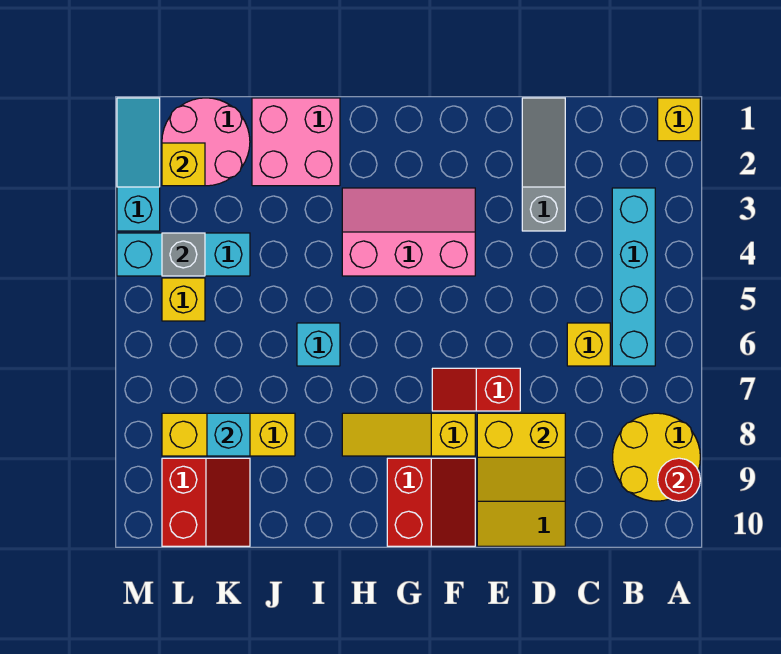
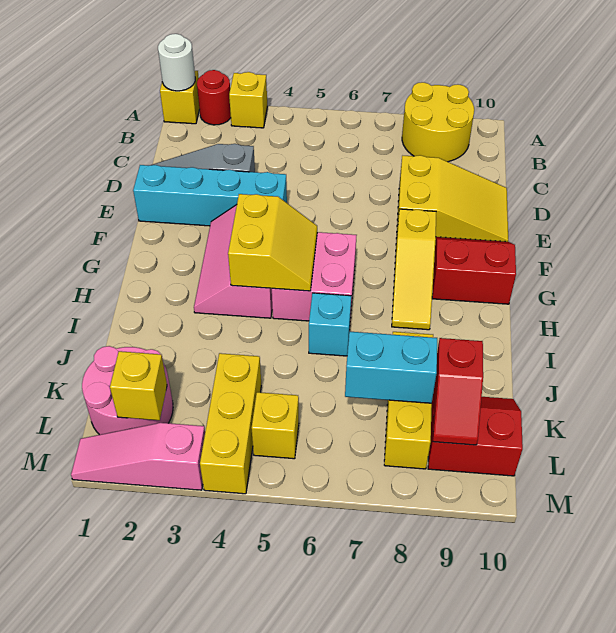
none -> white round brick A1 level 2
red round brick A9 level 2 -> red round brick A2 level 1
cyan brick B3:B6 level 1 -> cyan brick E1:E4 level 1
yellow brick C6 level 1 -> yellow brick A3 level 1
yellow slope D8:E9 level 2 top 8 -> yellow slope G4:H5 level 2 top 4
red slope E7:F7 level 1 top E -> red slope K9:L9 level 2 top K
pink brick I1:J2 level 1 -> pink brick G5:H6 level 1
cyan brick K4:M4 level 1 -> yellow brick K4:M4 level 1
cyan brick K8 level 2 -> cyan brick K7:K8 level 2
grey brick L4 level 2 -> none
cyan slope M1:M3 level 1 top 3 -> pink slope M1:M3 level 1 top 3

